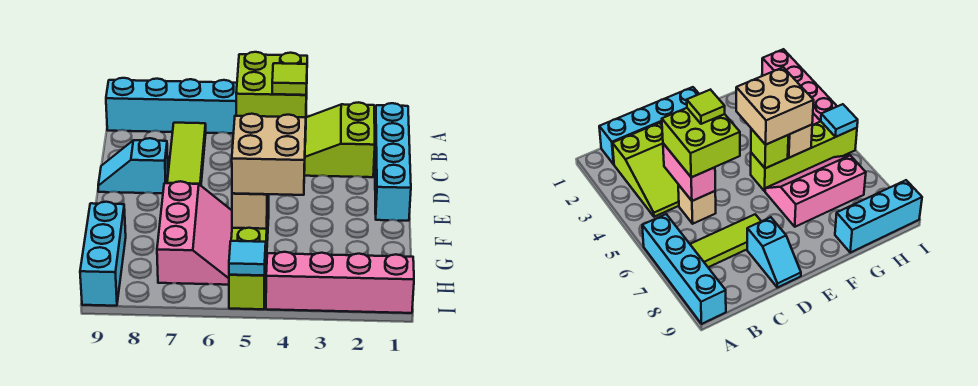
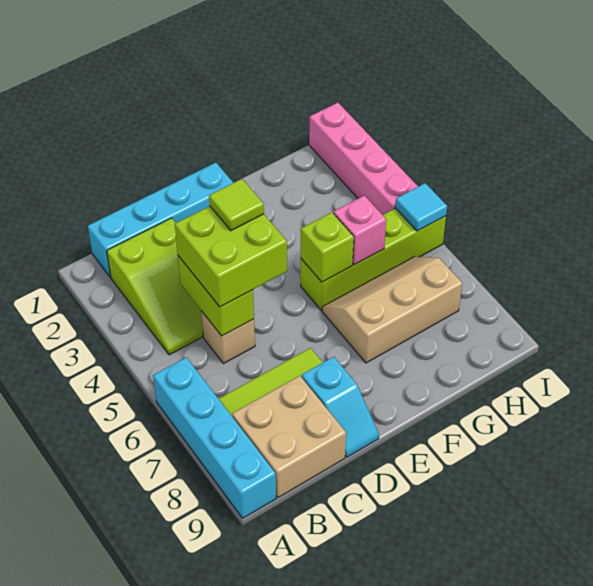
pink brick C4:C5 level 2 -> lime brick C4:C5 level 2
tan brick F4:G5 level 3 -> tan brick B8:C9 level 1
pink slope F6:H7 level 1 top 7 -> tan slope F6:H7 level 1 top 7
tan brick G5 level 2 -> pink brick G5 level 2
cyan brick G9:I9 level 1 -> none

